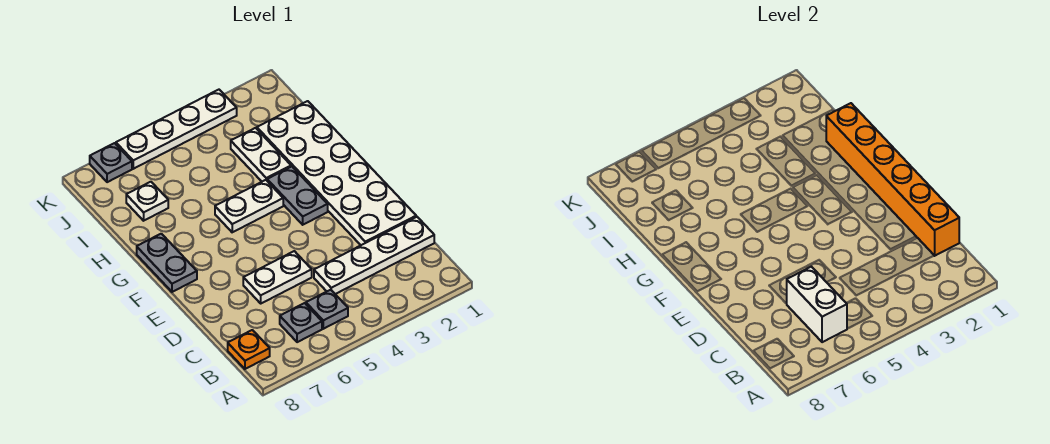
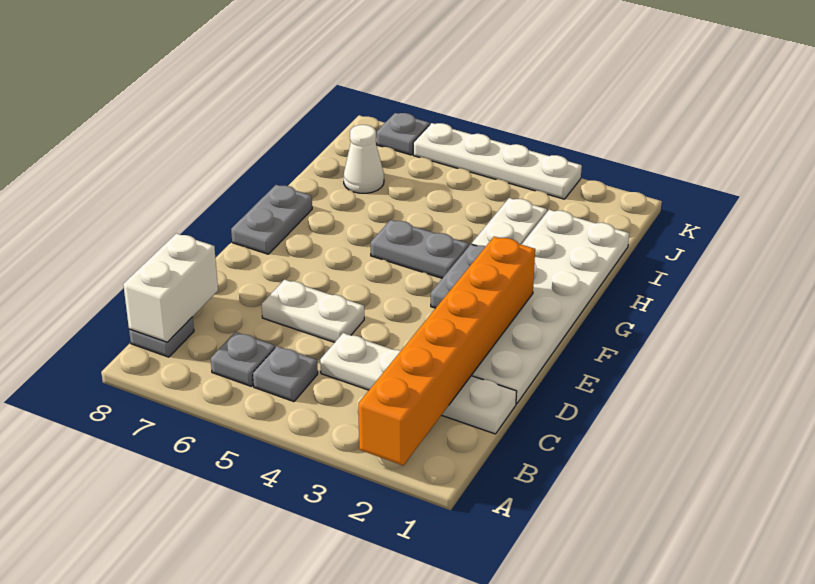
white brick B6:C6 level 2 -> white brick B8:C8 level 2
orange plate B8 level 1 -> grey plate B8 level 1
orange brick C1:H1 level 2 -> orange brick A2:F2 level 2
white plate G4:G5 level 1 -> grey plate G4:G5 level 1
white plate I7 level 1 -> white cone I7 level 1

